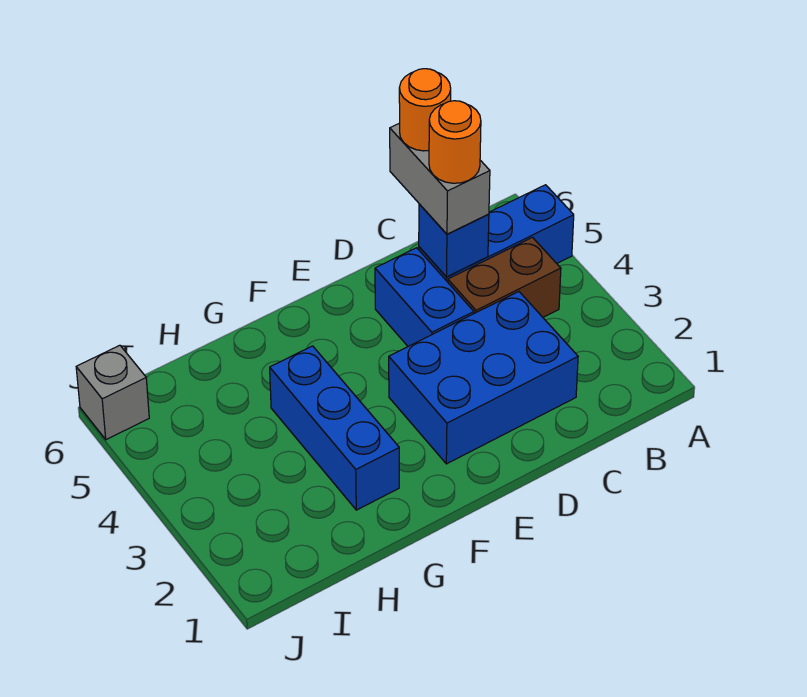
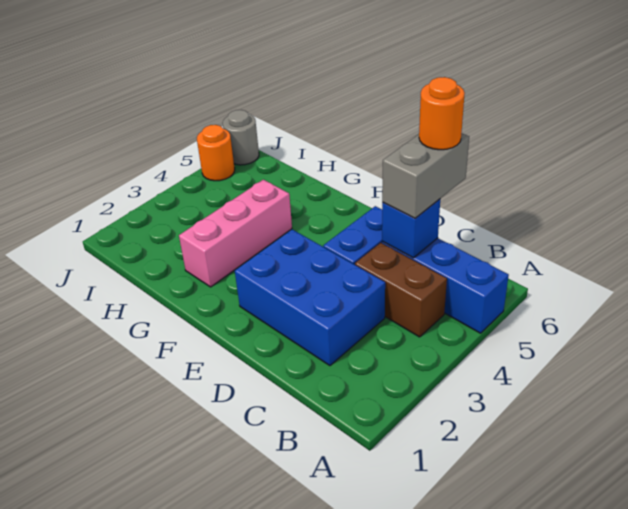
orange round brick C5 level 4 -> orange round brick J5 level 1
blue brick G2:G4 level 1 -> pink brick G2:G4 level 1
grey brick J6 level 1 -> grey round brick J6 level 1

